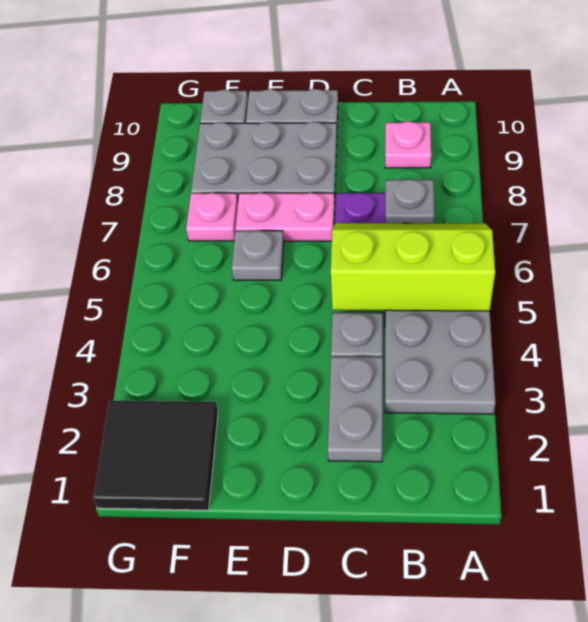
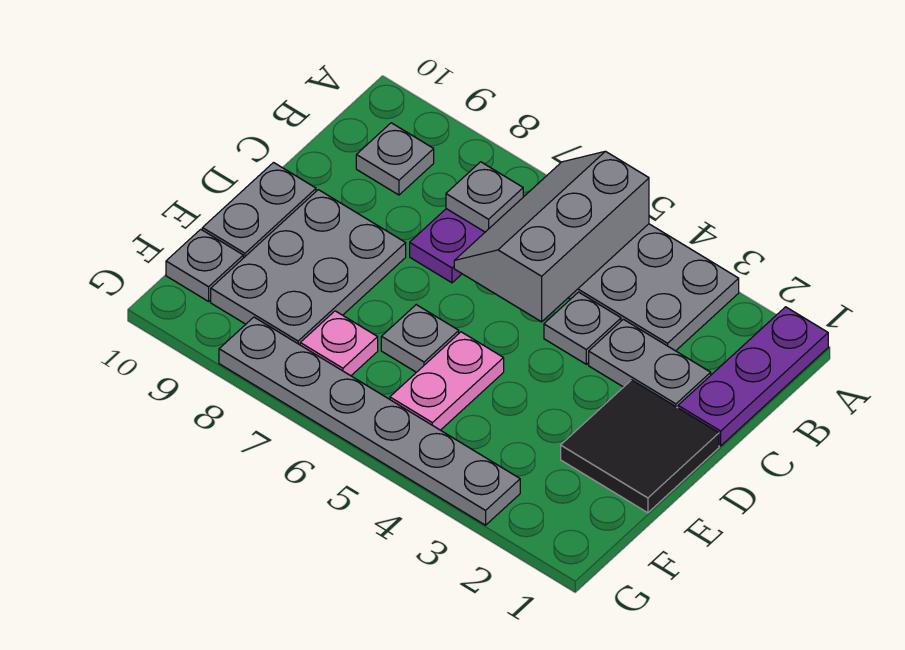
none -> purple plate A1:C1 level 1
lime slope A5:C6 level 2 top 5 -> grey slope A5:C6 level 2 top 5
pink plate B9 level 1 -> grey plate B9 level 1
pink plate D7:E7 level 1 -> pink plate E5:F5 level 1
black tile F1:G2 level 1 -> black tile D1:E2 level 1
none -> grey plate G3:G8 level 1

